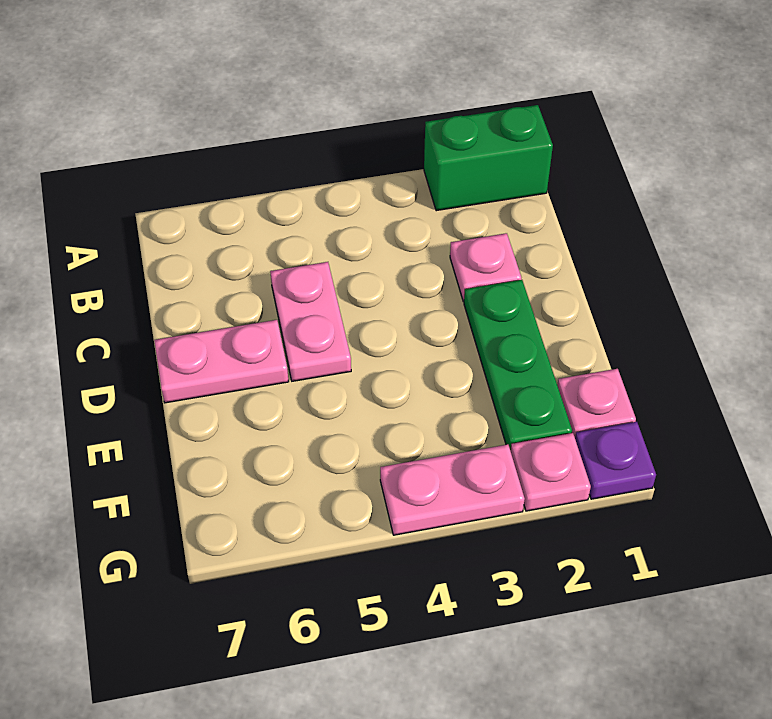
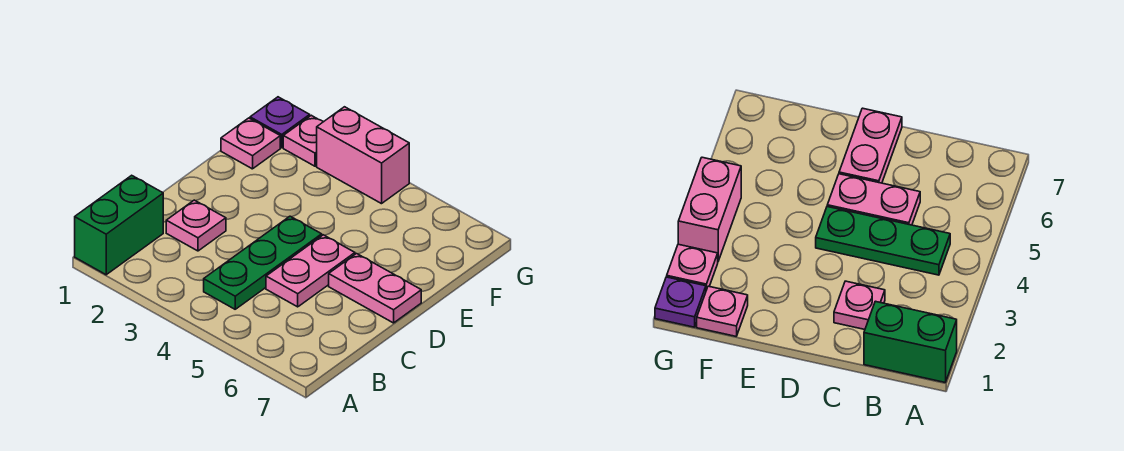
green brick A1:A2 level 1 -> green brick A1:B1 level 1
green plate D2:F2 level 1 -> green plate B4:D4 level 1
pink plate G3:G4 level 1 -> pink brick G3:G4 level 1

